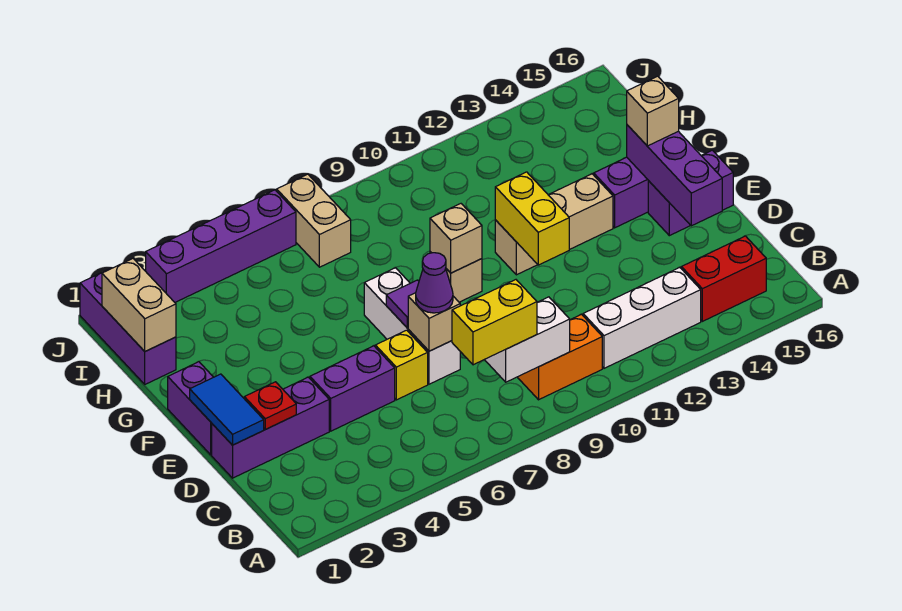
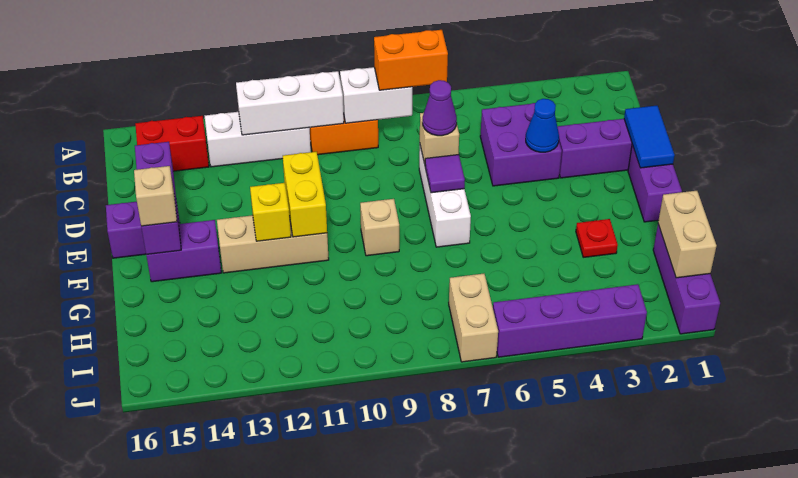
yellow brick B7:B8 level 3 -> orange brick B7:B8 level 3
none -> white brick B10:B12 level 2
red plate D2 level 2 -> red plate G3 level 1
purple brick D4:D5 level 1 -> purple brick C4:D5 level 1
none -> blue cone D4 level 2
yellow brick D6 level 1 -> yellow brick F12 level 2
tan brick F9 level 2 -> none

